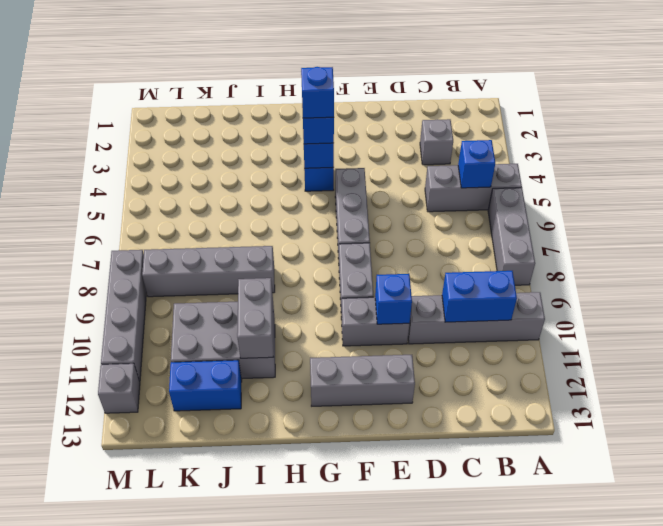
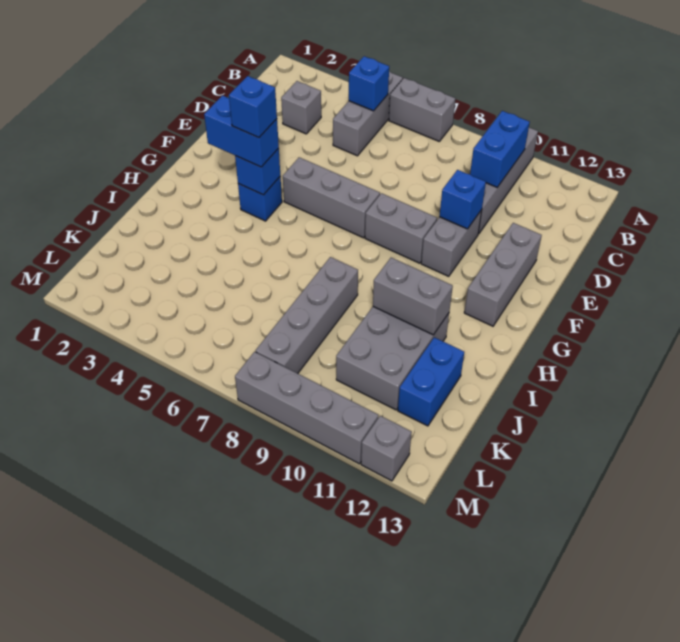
grey brick A6:A8 level 1 -> grey brick A6:A7 level 1

